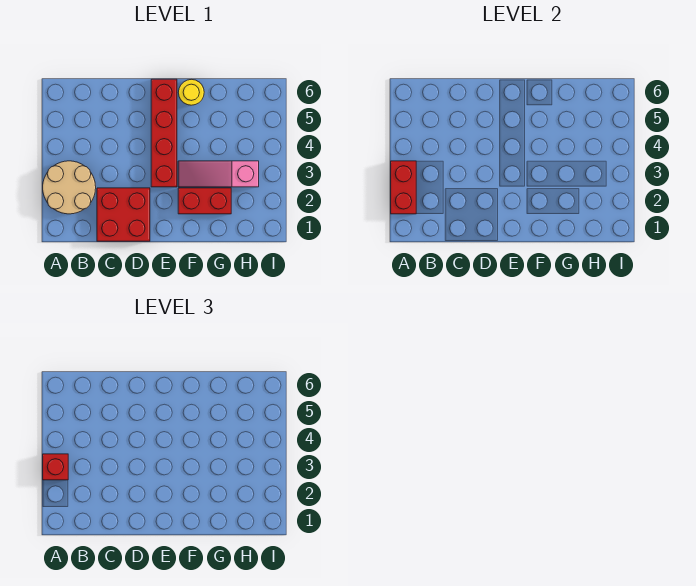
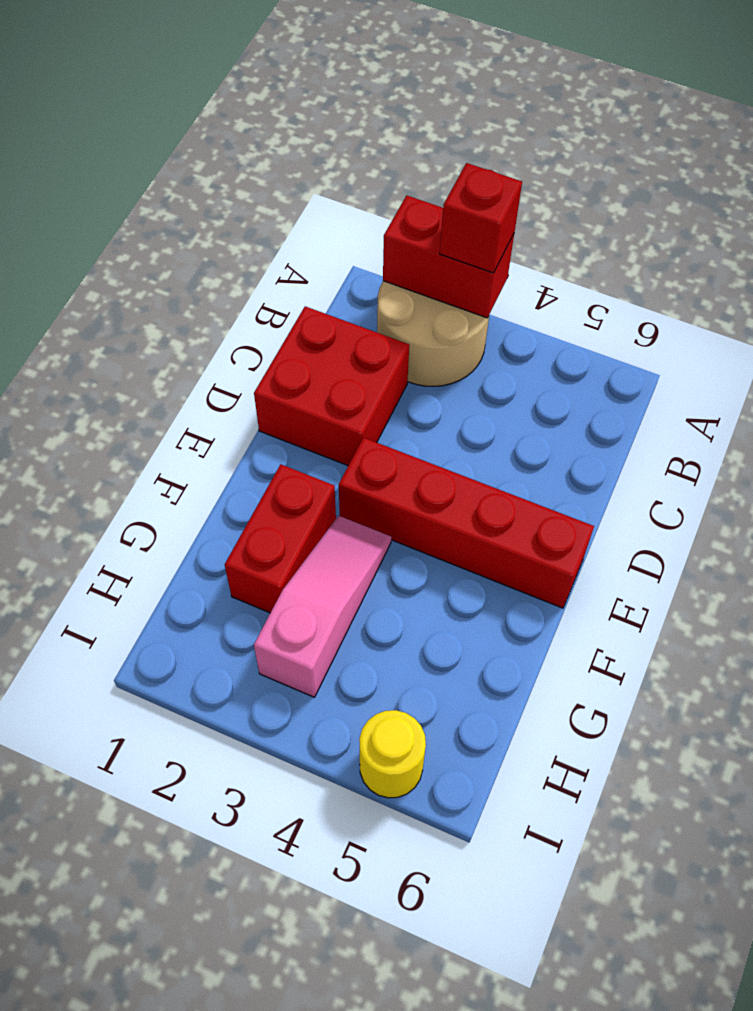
yellow round brick F6 level 1 -> yellow round brick I5 level 1

